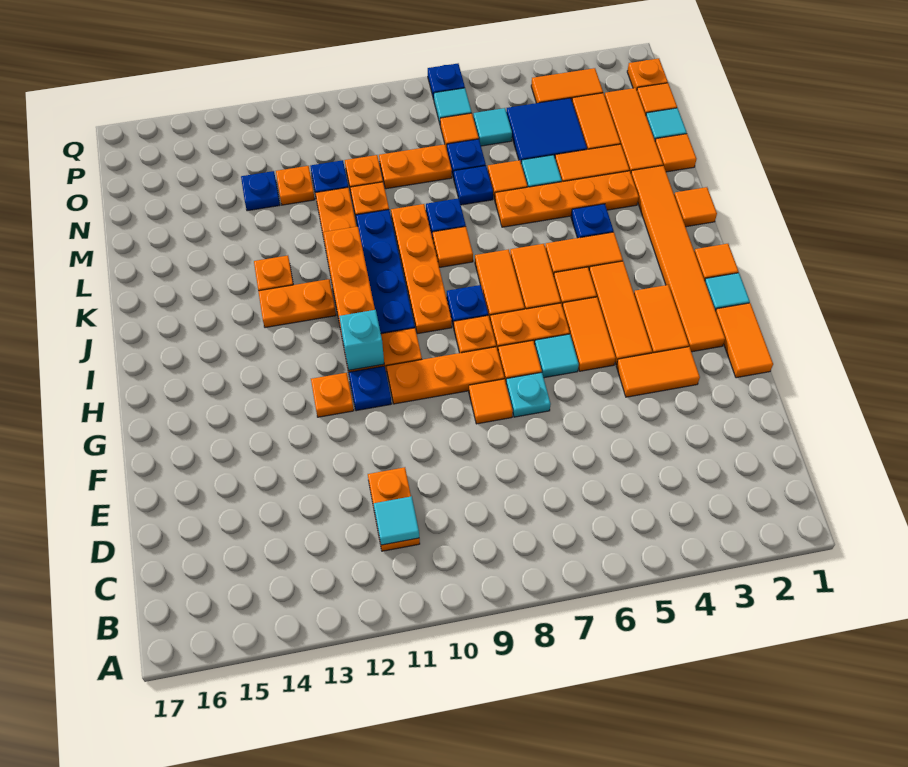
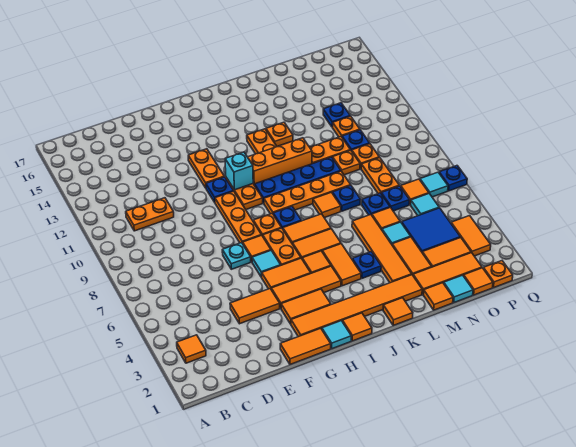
cyan tile C11 level 2 -> none
orange tile F3:F4 level 1 -> orange tile E4:F4 level 1
orange tile F8 level 1 -> orange tile B3 level 1
orange plate G12 level 1 -> orange plate G12:G13 level 1
orange plate L3:L6 level 1 -> orange tile L3:L6 level 1

